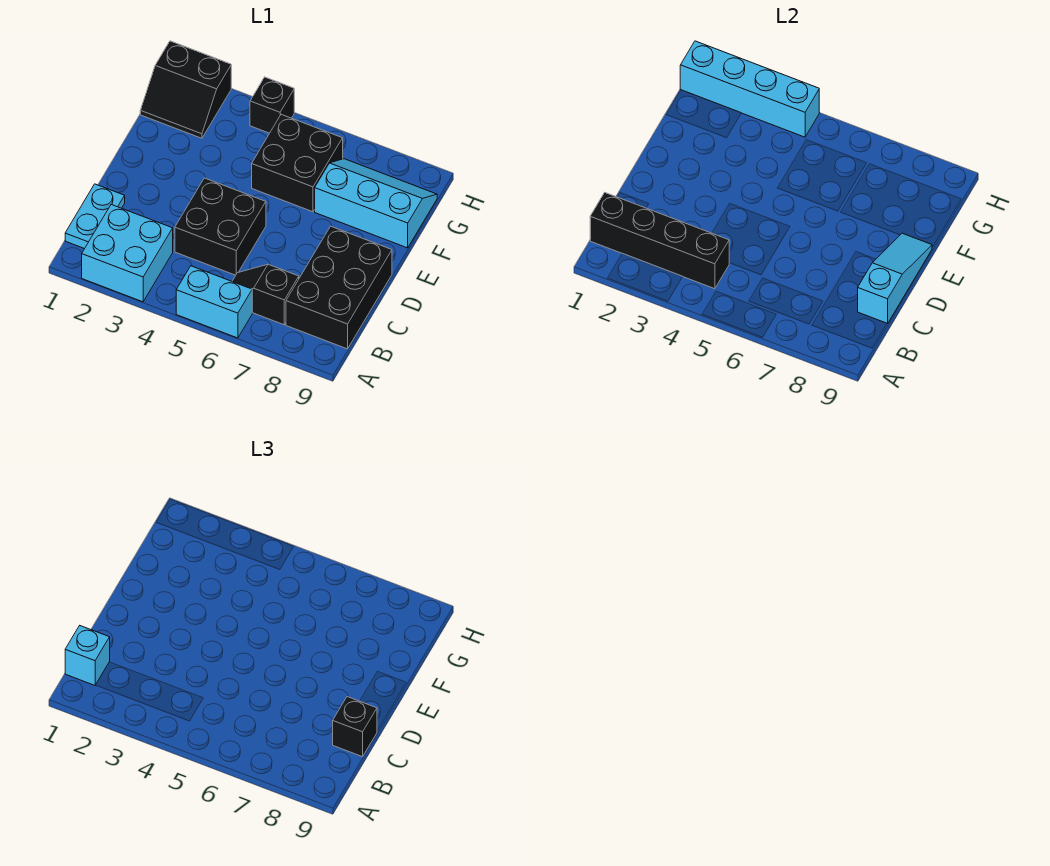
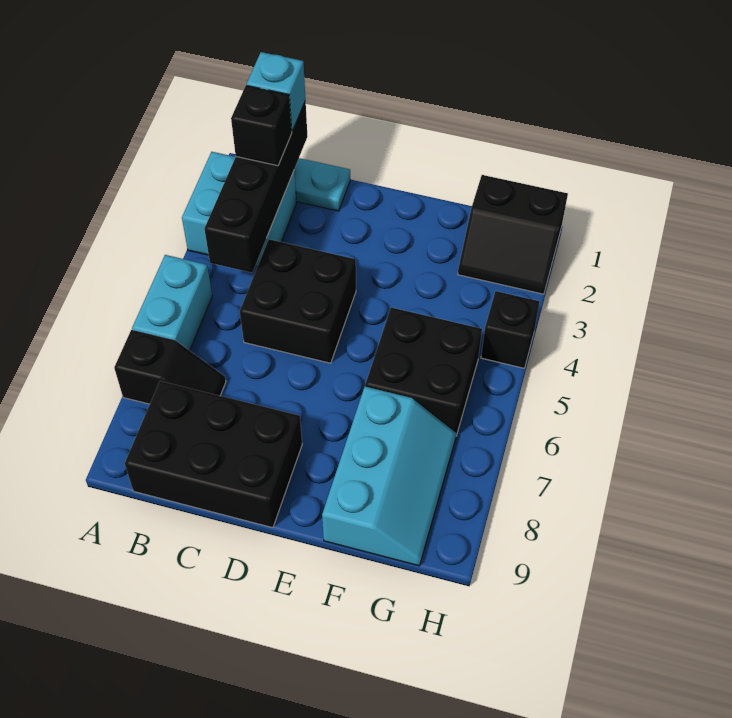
black slope B6:B7 level 1 top 7 -> black slope A7:B7 level 1 top A
cyan slope C9:E9 level 2 top C -> none
black brick C9 level 3 -> black brick B2 level 3
black slope G1:H2 level 1 top H -> black slope G1:H2 level 1 top 1
cyan brick H1:H4 level 2 -> none

